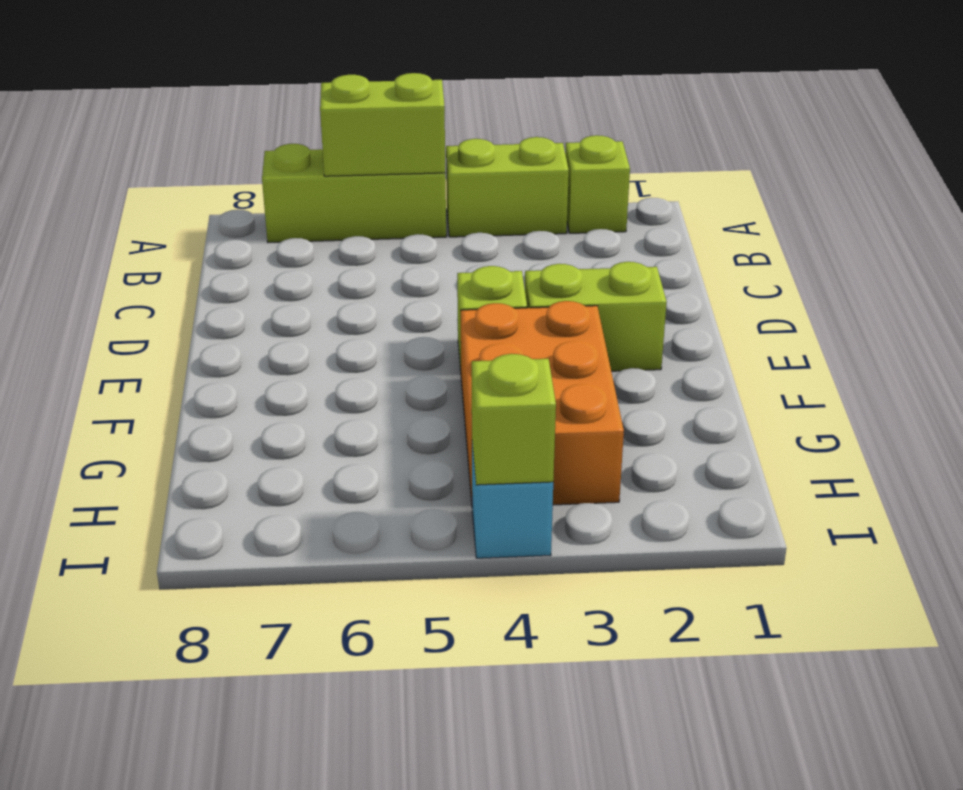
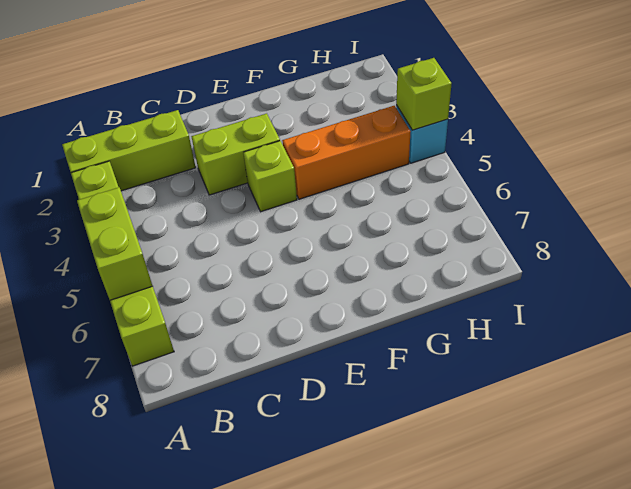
lime brick A2 level 1 -> lime brick A2:C2 level 1
lime brick E2:E3 level 1 -> lime brick D3:E3 level 1
orange brick F3:H4 level 1 -> orange brick F4:H4 level 1

